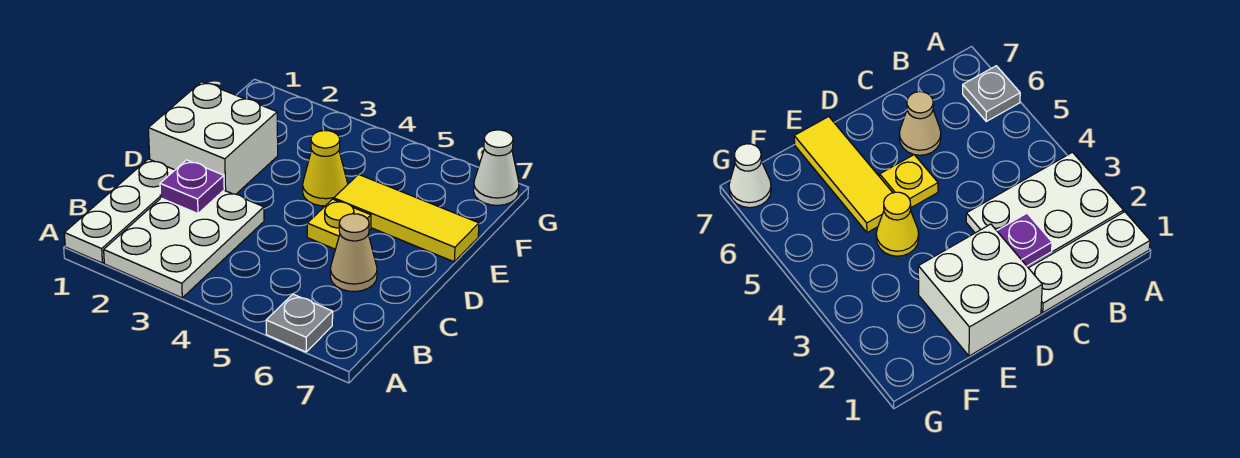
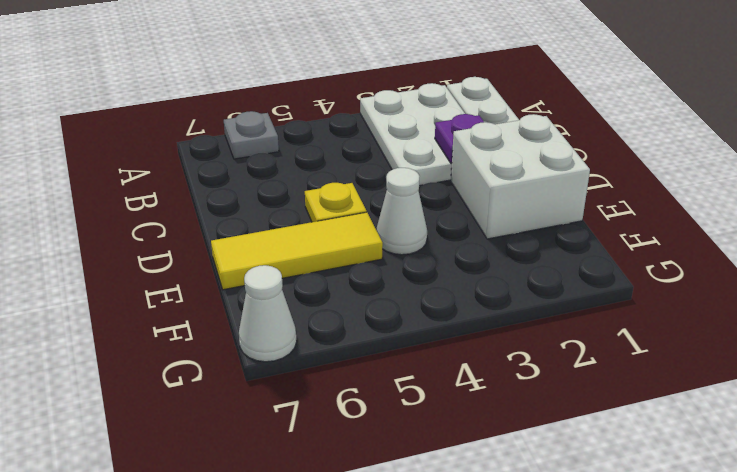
tan cone C6 level 1 -> none
yellow cone E4 level 1 -> white cone E4 level 1

